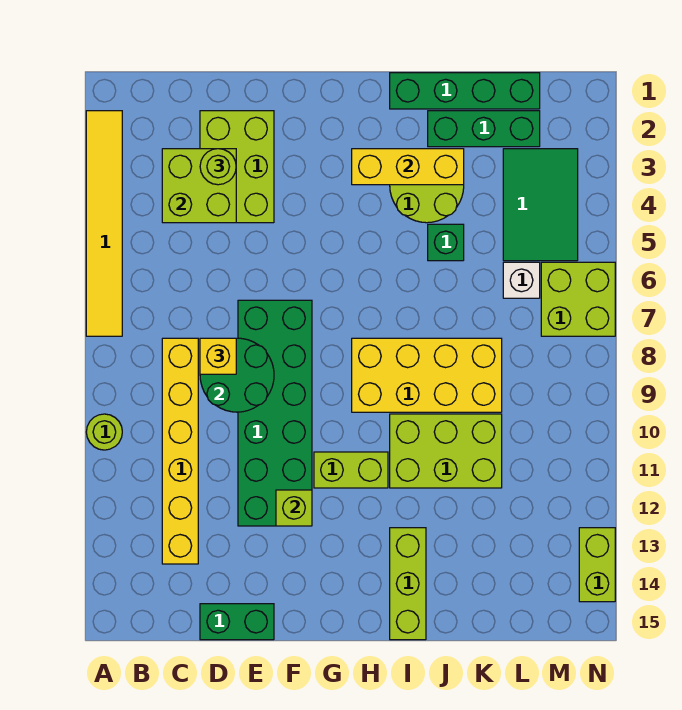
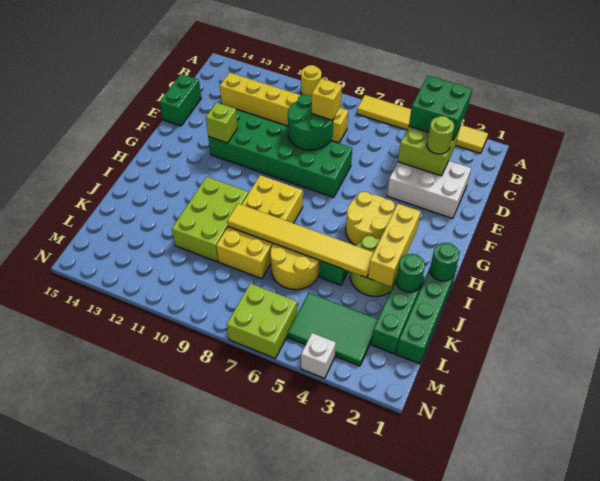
lime round brick A10 level 1 -> yellow round brick A10 level 1
none -> green brick B3:C4 level 3
lime brick D2:E4 level 1 -> white brick D2:E4 level 1
none -> yellow round brick G4:H5 level 1
lime brick G11:H11 level 1 -> none
none -> green round brick I1 level 2
lime brick I13:I15 level 1 -> none
none -> green round brick J2 level 2
none -> yellow tile J4:J9 level 2
none -> yellow round brick J6:K7 level 1
white brick L6 level 1 -> white brick N4 level 1
lime brick N13:N14 level 1 -> none

